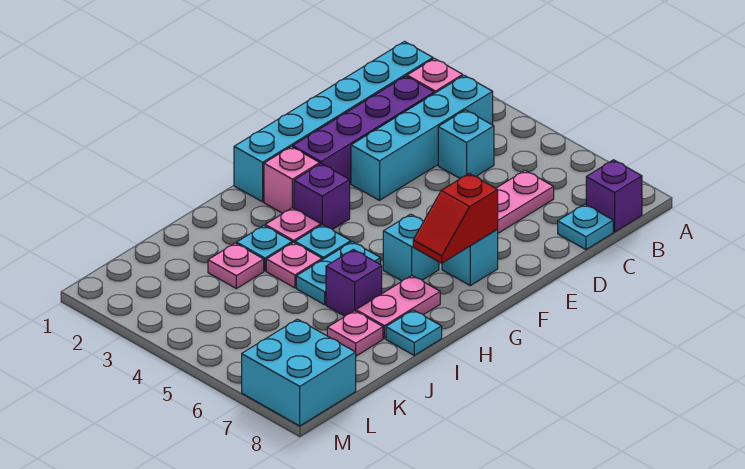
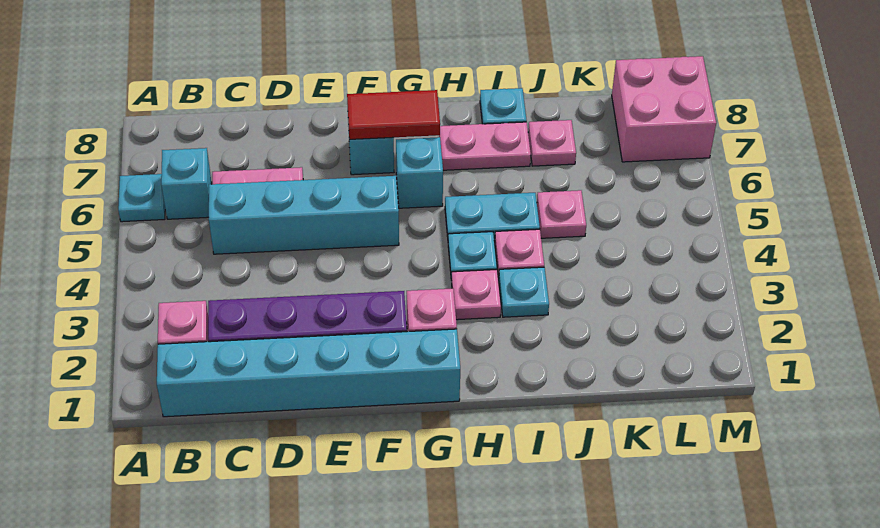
cyan brick B3:E3 level 1 -> cyan brick C5:F5 level 1
purple brick B8 level 1 -> none
cyan brick C4 level 1 -> cyan brick B6 level 1
cyan plate C8 level 1 -> cyan plate A6 level 1
red slope F7:G7 level 2 top F -> red tile F7:G7 level 2
purple brick G3 level 1 -> none
purple brick I6 level 1 -> none
pink plate J3 level 1 -> pink plate J5 level 1
cyan brick L7:M8 level 1 -> pink brick L7:M8 level 1

